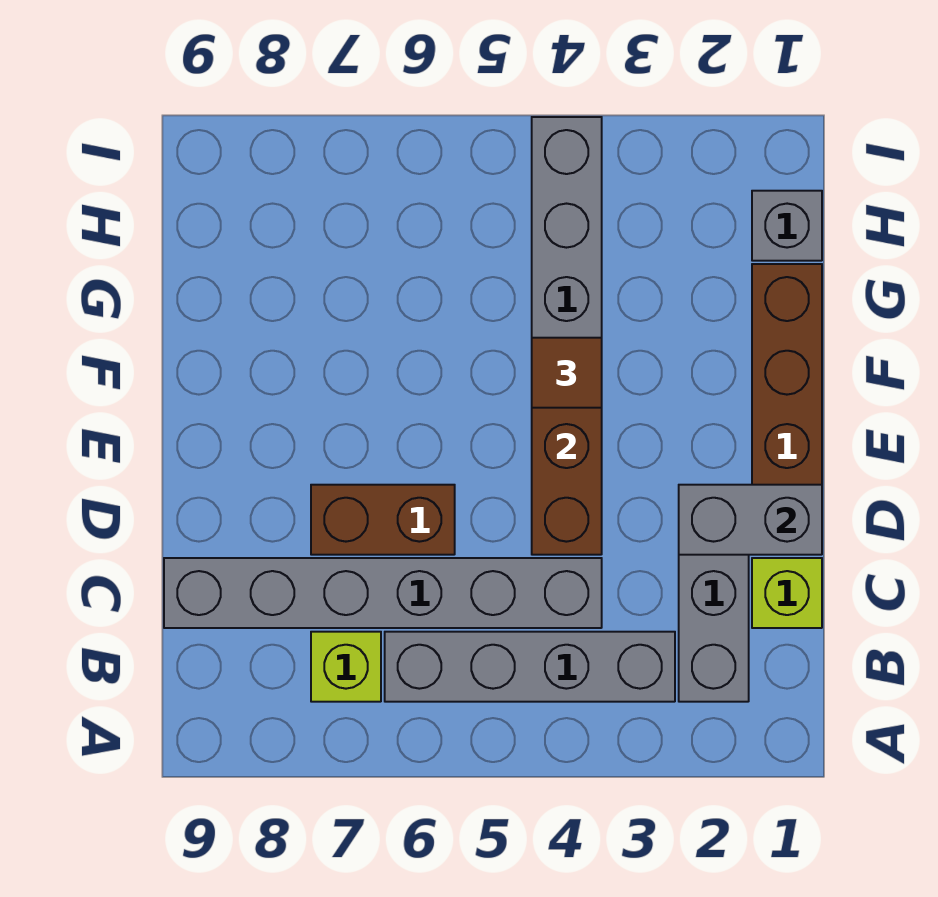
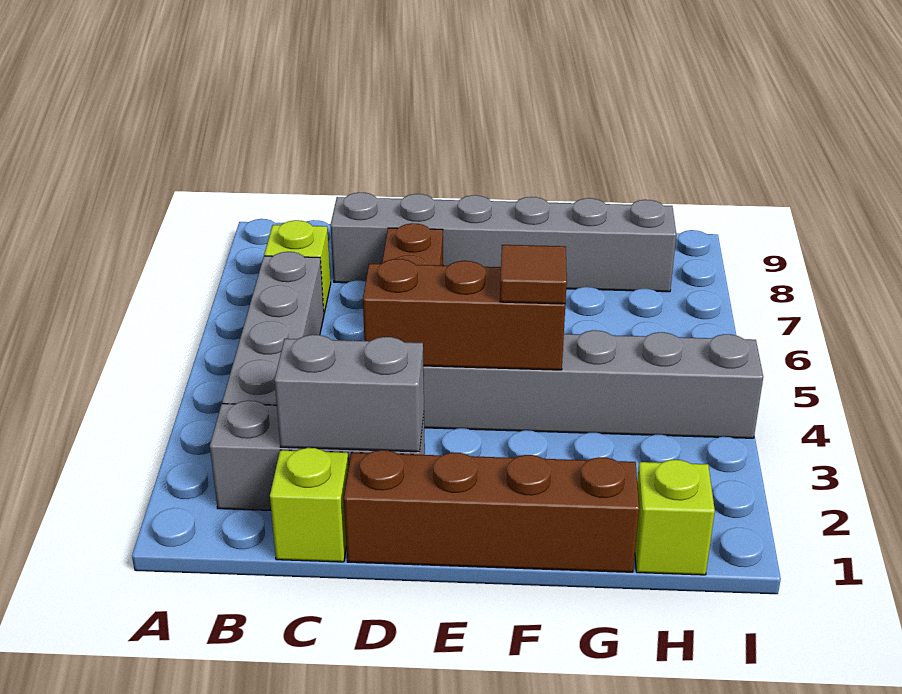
grey brick C4:C9 level 1 -> grey brick C8:H8 level 1
grey brick D1:D2 level 2 -> grey brick C2:D2 level 2
grey brick H1 level 1 -> lime brick H1 level 1

